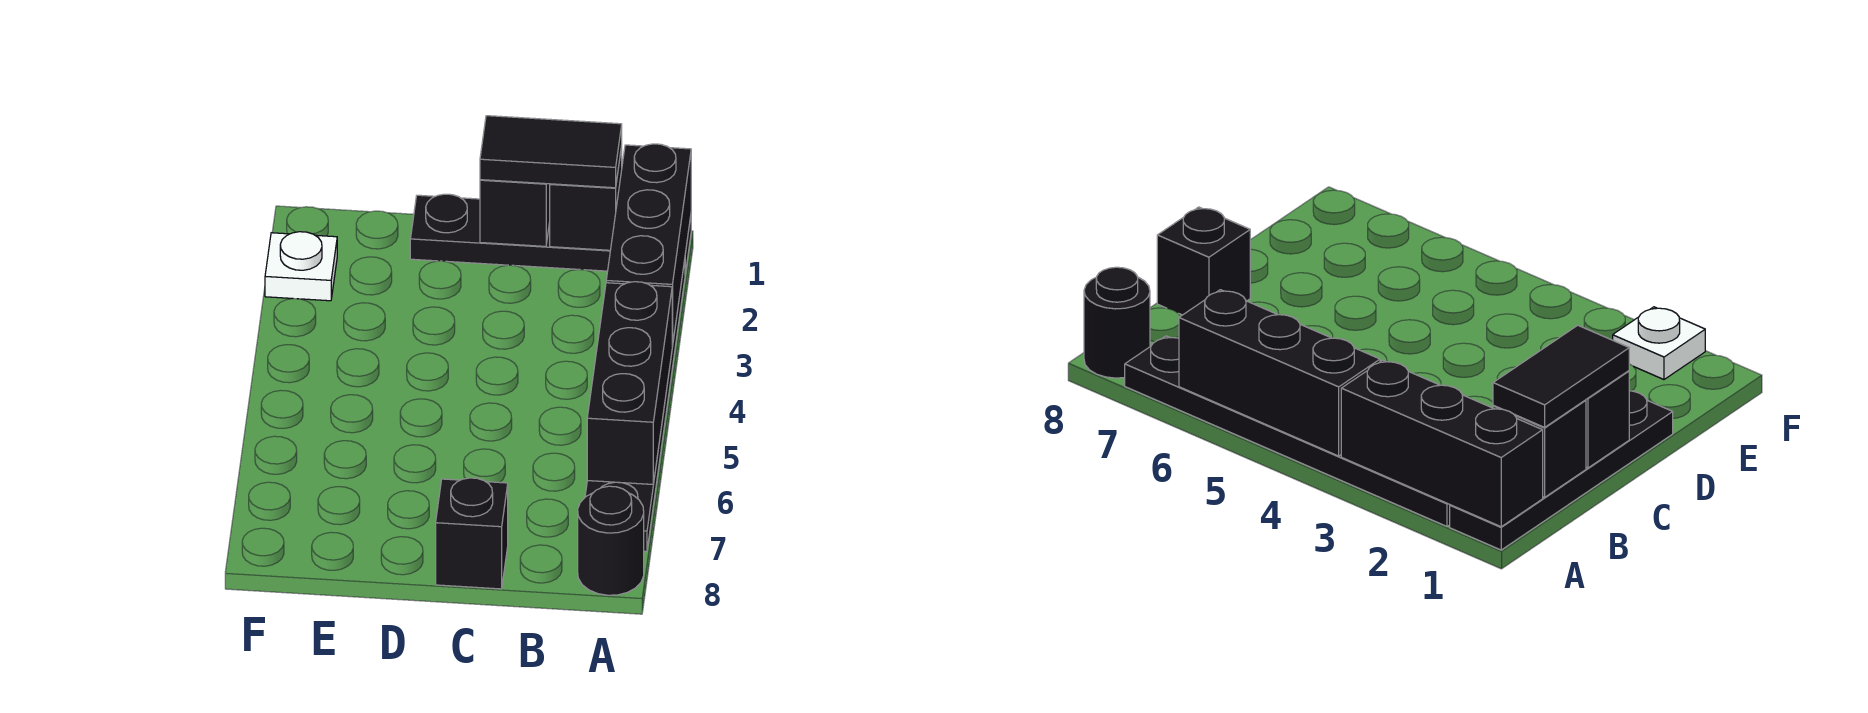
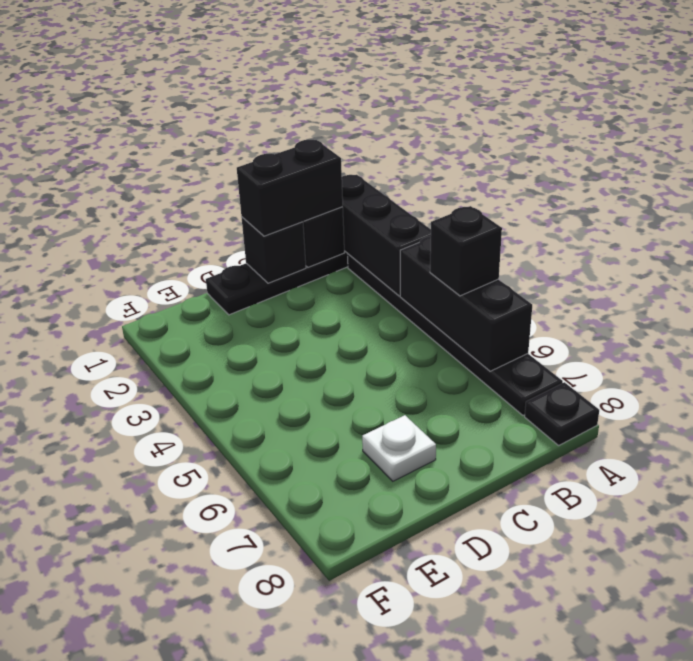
black round brick A8 level 1 -> black plate A8 level 1
black tile B1:C1 level 3 -> black brick B1:C1 level 3
black brick C8 level 1 -> black brick A5 level 3
white plate F2 level 1 -> white plate D7 level 1

